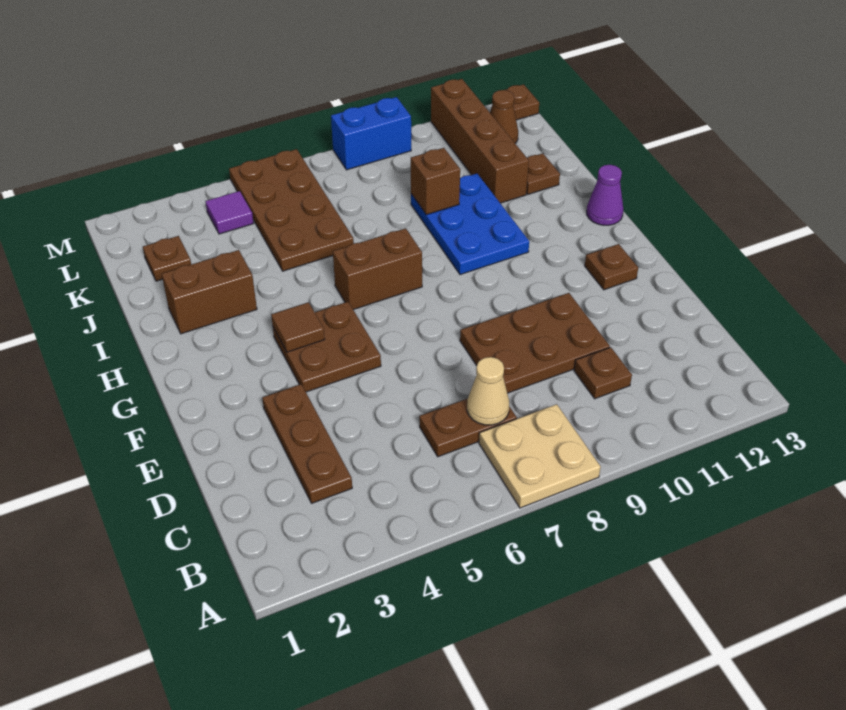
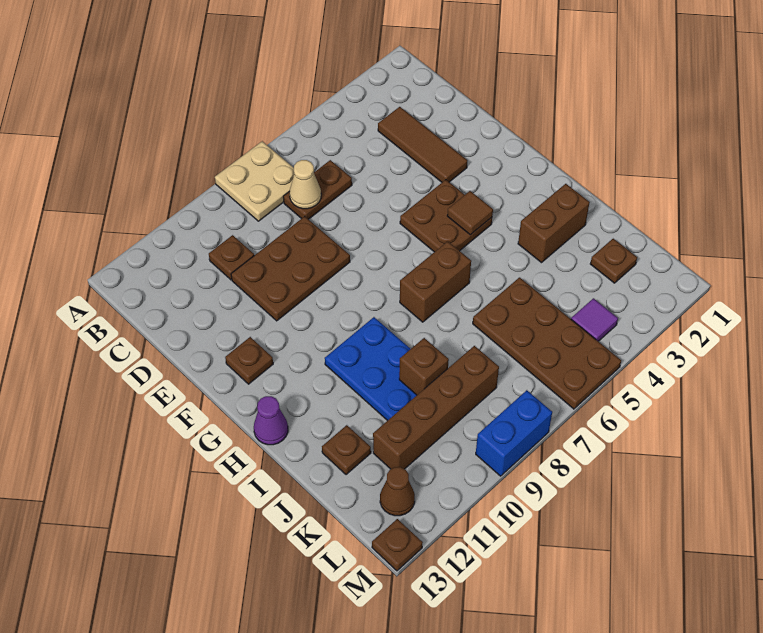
brown plate C3:E3 level 1 -> brown tile C3:E3 level 1
brown brick J11:M11 level 1 -> brown brick K8:K11 level 1

